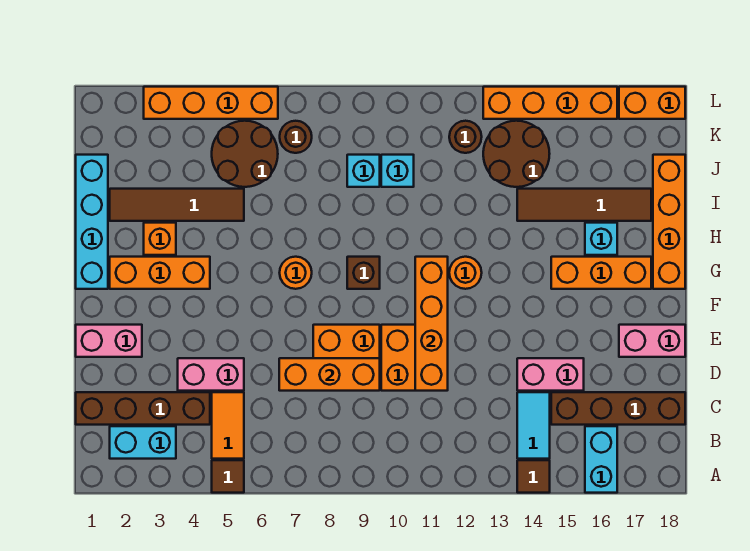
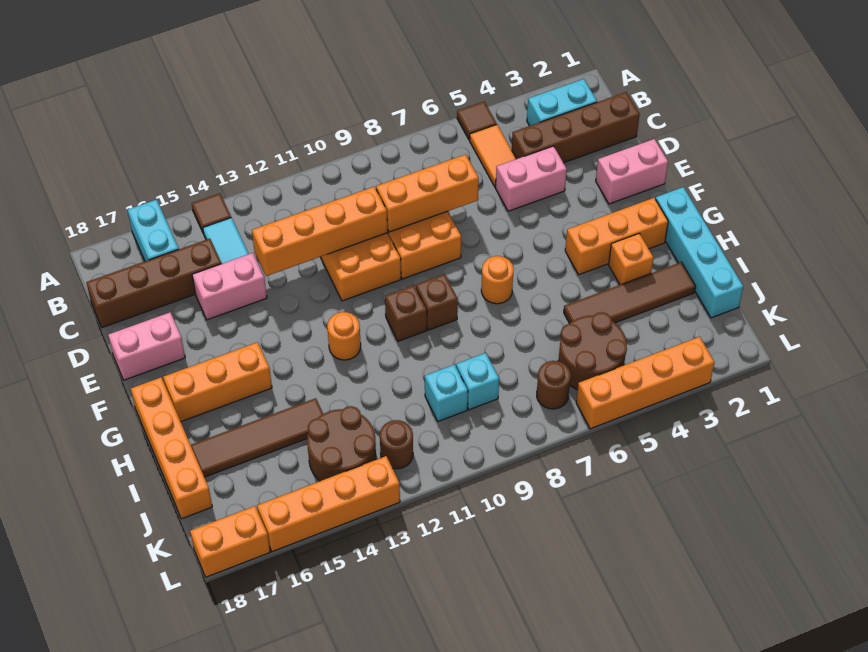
orange brick D11:G11 level 2 -> orange brick D10:D13 level 2
none -> brown brick G10 level 1
cyan brick H16 level 1 -> none

